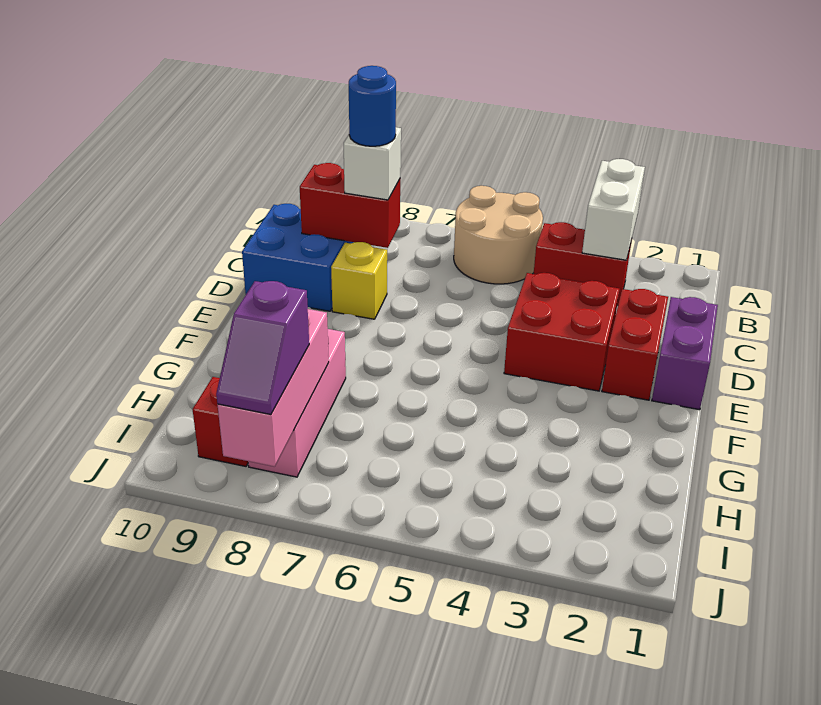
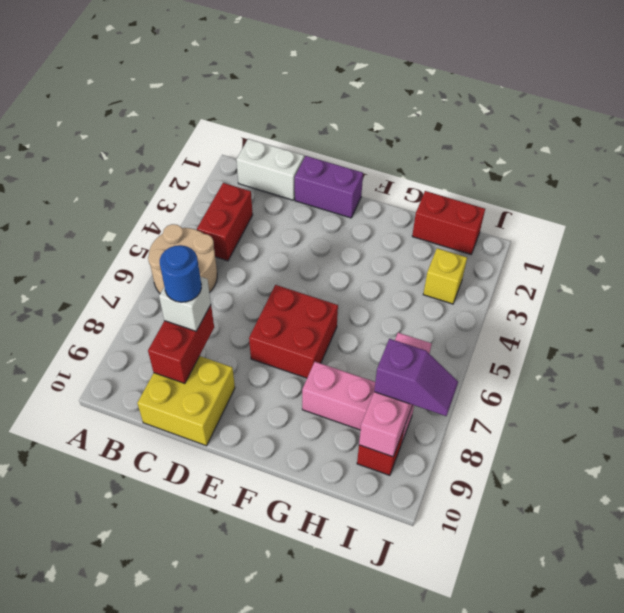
white brick A3:B3 level 2 -> white brick B1:C1 level 1
blue brick C9:D10 level 1 -> yellow brick C9:D10 level 1
red brick D2:E2 level 1 -> red brick H1:I1 level 1
red brick D3:E4 level 1 -> red brick E6:F7 level 1
yellow brick D8 level 1 -> yellow brick I3 level 1
pink brick H8:J8 level 2 -> pink brick I7:I9 level 2

